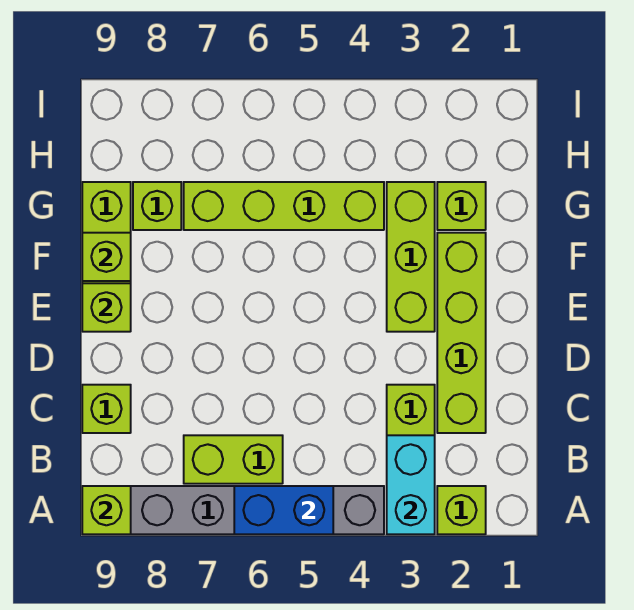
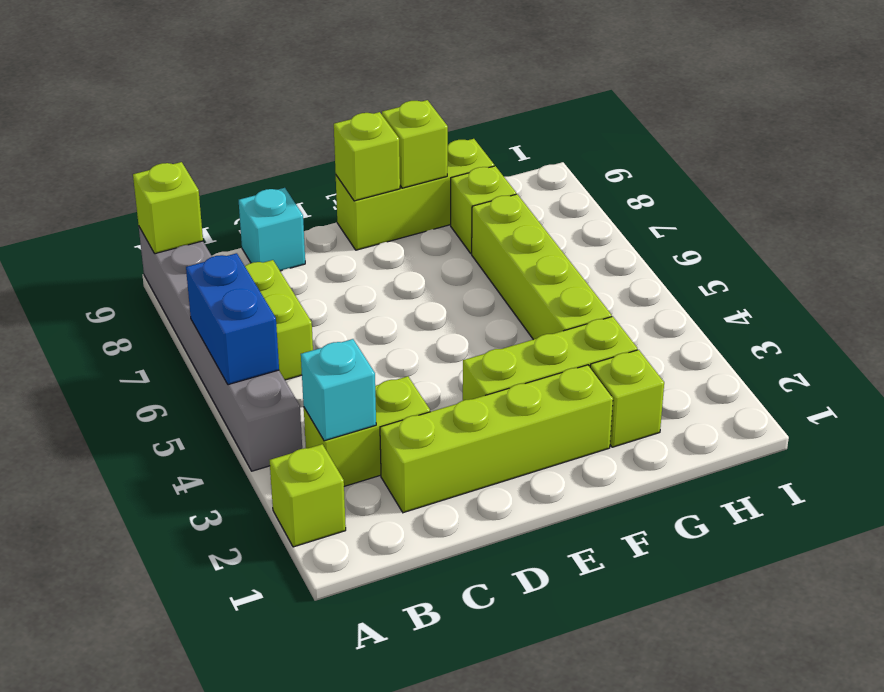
cyan brick A3:B3 level 2 -> cyan brick B3 level 2
lime brick C9 level 1 -> cyan brick C9 level 1

